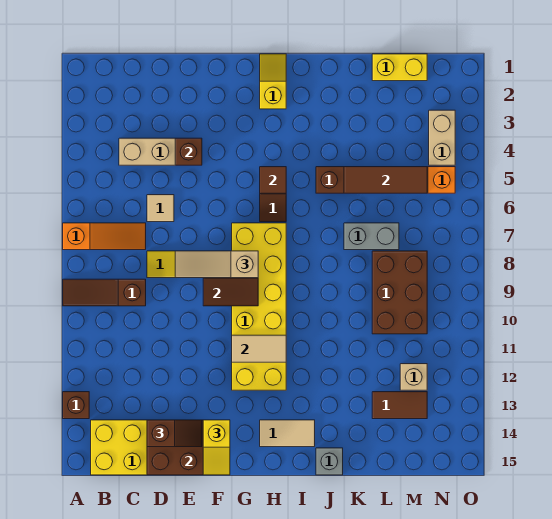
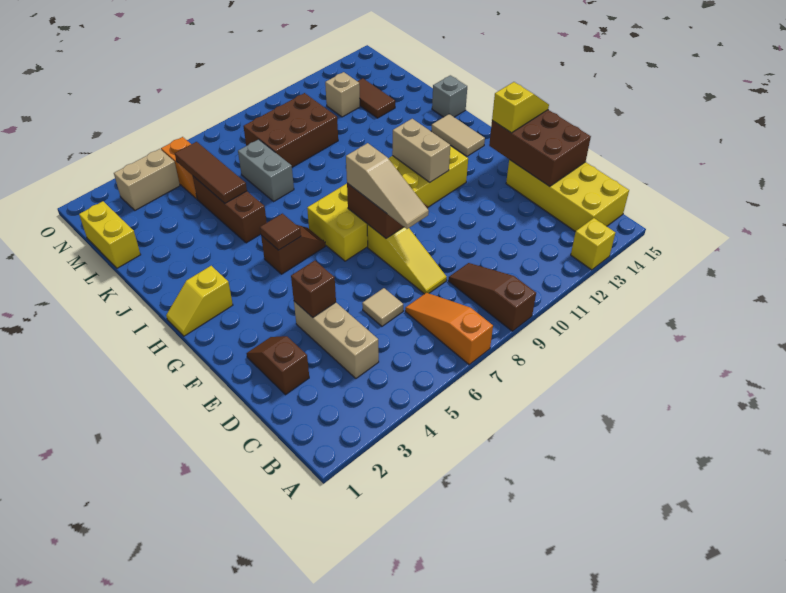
brown slope A9:C9 level 1 top C -> brown slope A9:C9 level 1 top A
brown brick A13 level 1 -> yellow brick A13 level 1
brown slope D14:E14 level 3 top D -> brown slope D2:E2 level 1 top D
tan tile G11:H11 level 2 -> tan brick G11:H11 level 2

